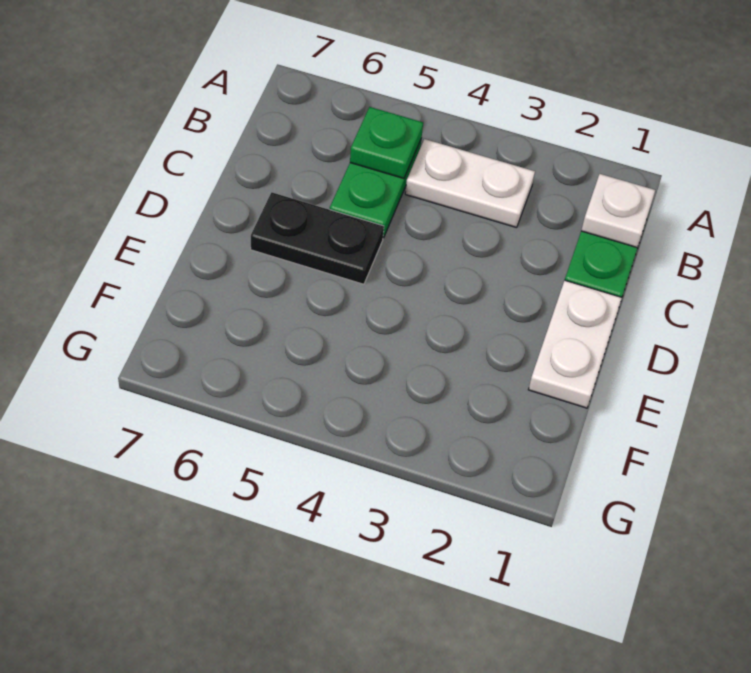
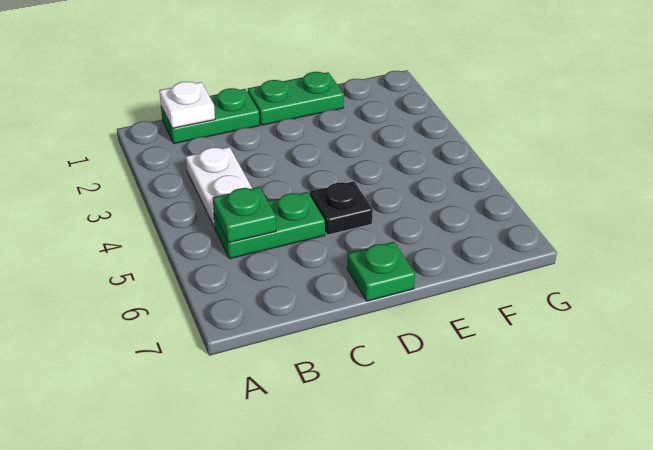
white plate D1:E1 level 1 -> green plate D1:E1 level 1
black plate D5:D6 level 1 -> black plate D5 level 1
none -> green plate D7 level 1

